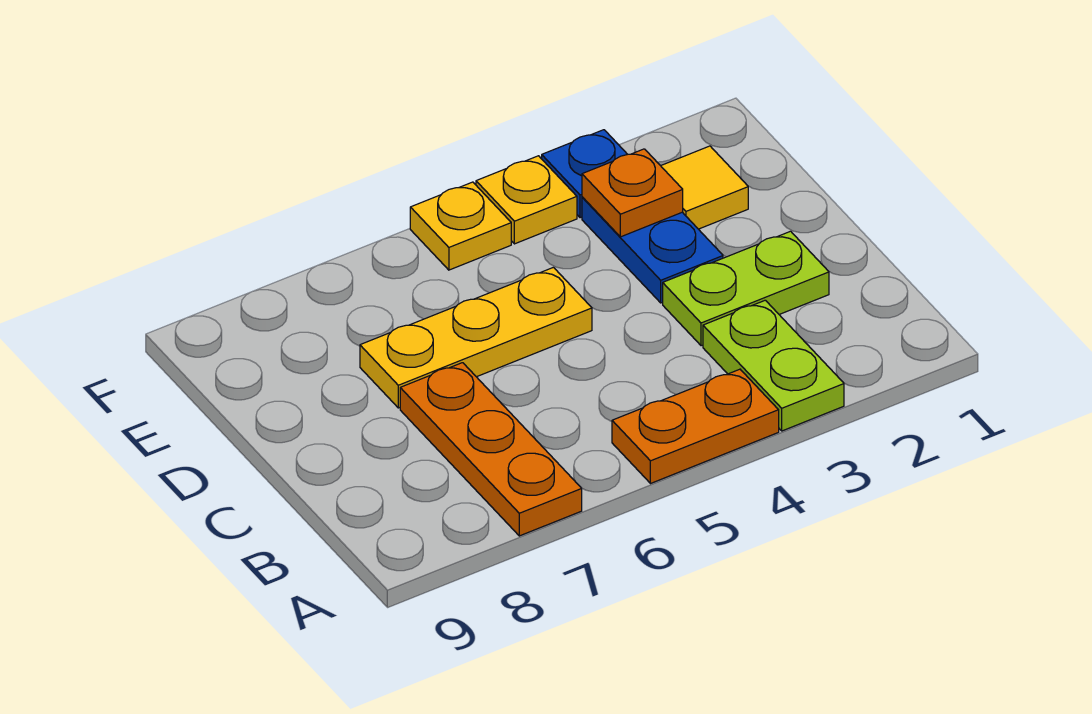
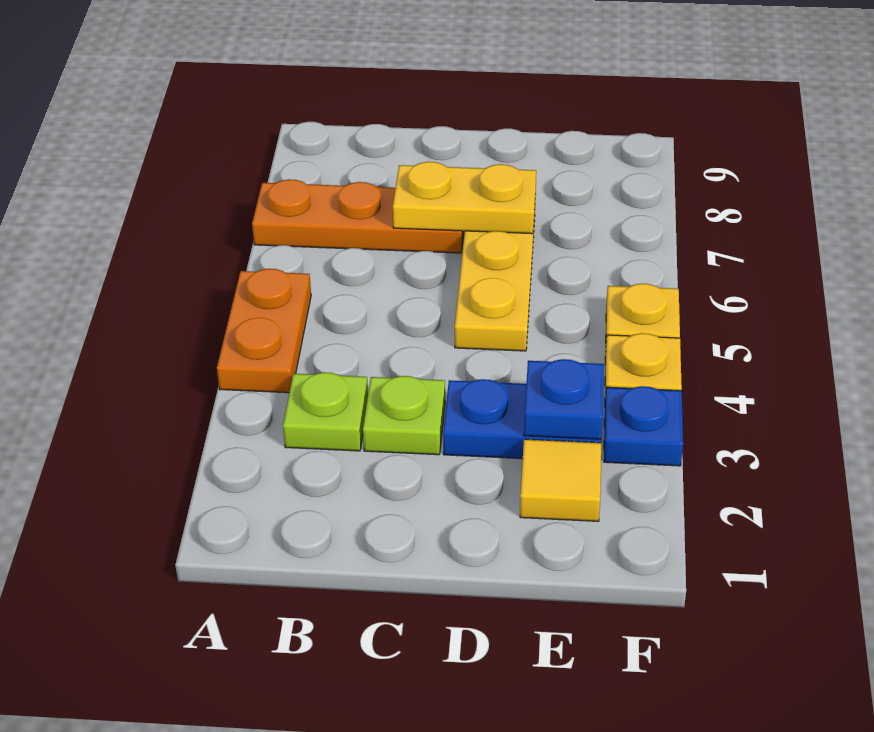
lime plate A3:B3 level 1 -> lime plate B3 level 1
lime plate C2:C3 level 1 -> lime plate C3 level 1
none -> yellow plate C7:D7 level 2
orange plate E3 level 2 -> blue plate E3 level 2

